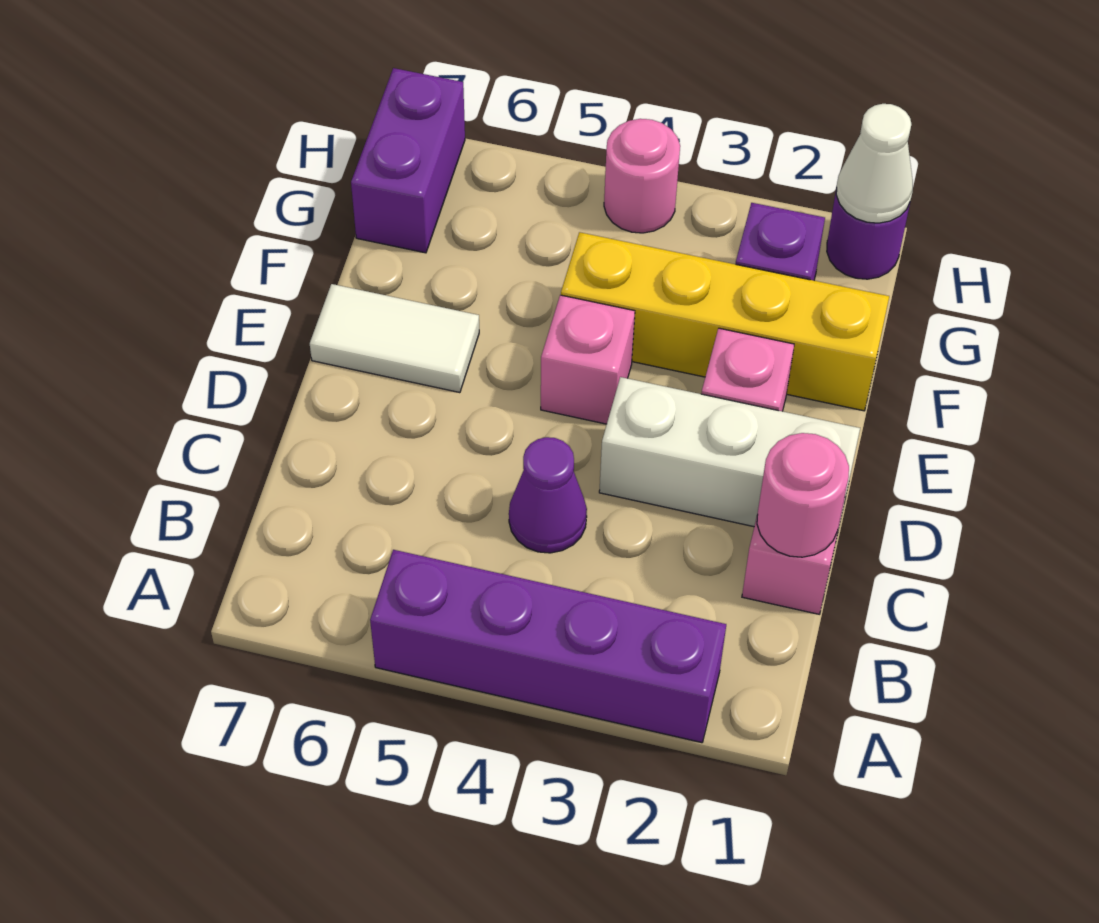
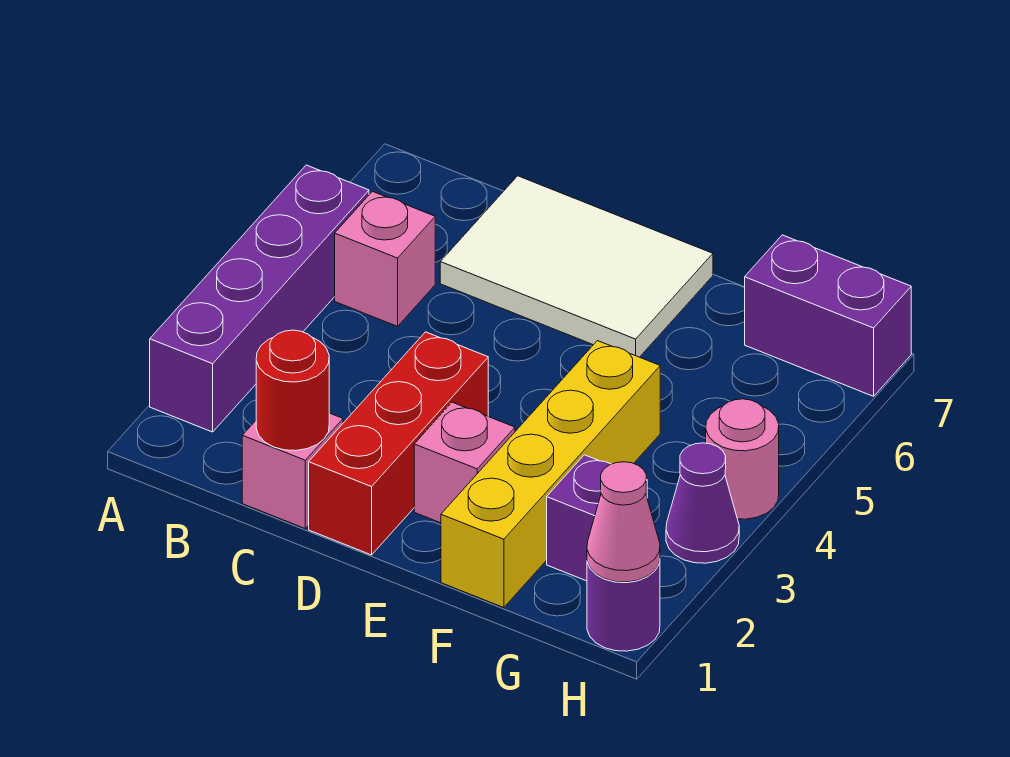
pink round brick C1 level 2 -> red round brick C1 level 2
purple cone C4 level 1 -> purple cone H3 level 1
white brick D1:D3 level 1 -> red brick D1:D3 level 1
pink brick E4 level 1 -> pink brick B5 level 1
white tile E6:E7 level 1 -> white tile C6:E7 level 1
white cone H1 level 2 -> pink cone H1 level 2

